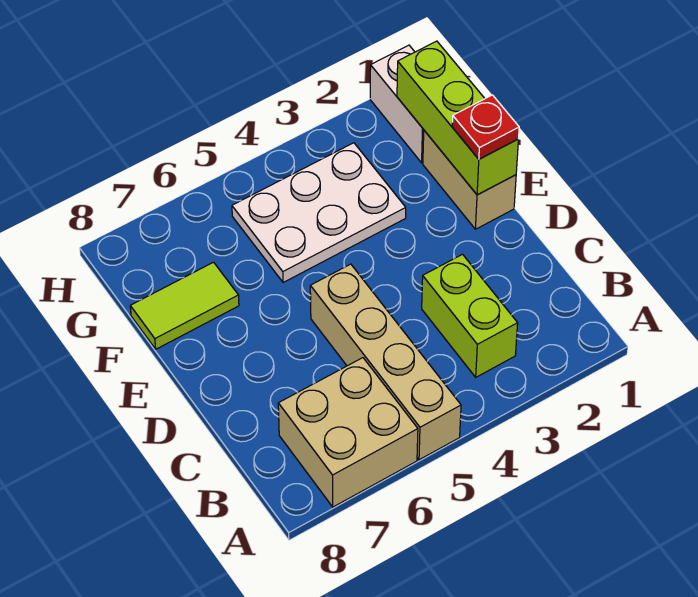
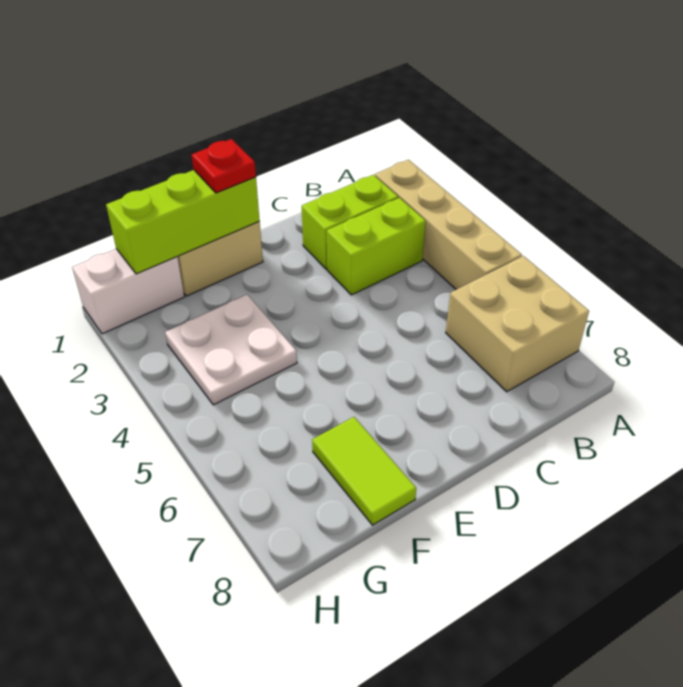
tan brick A5:D5 level 1 -> tan brick A2:A5 level 1
none -> lime brick B2:C2 level 1
white plate F3:G5 level 1 -> white plate F3:G4 level 1

